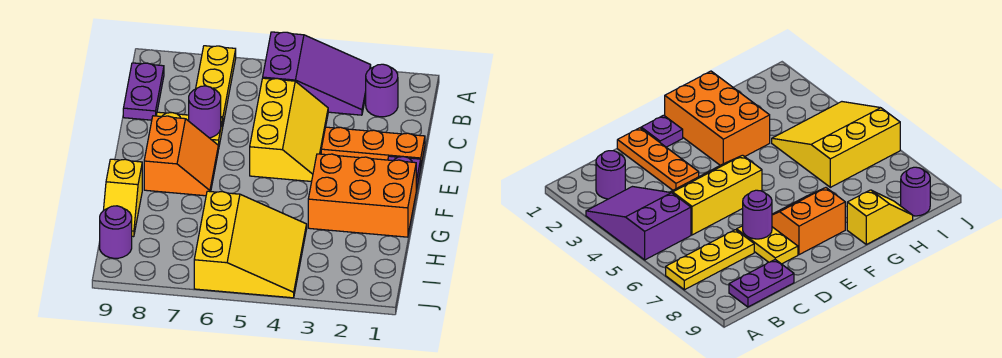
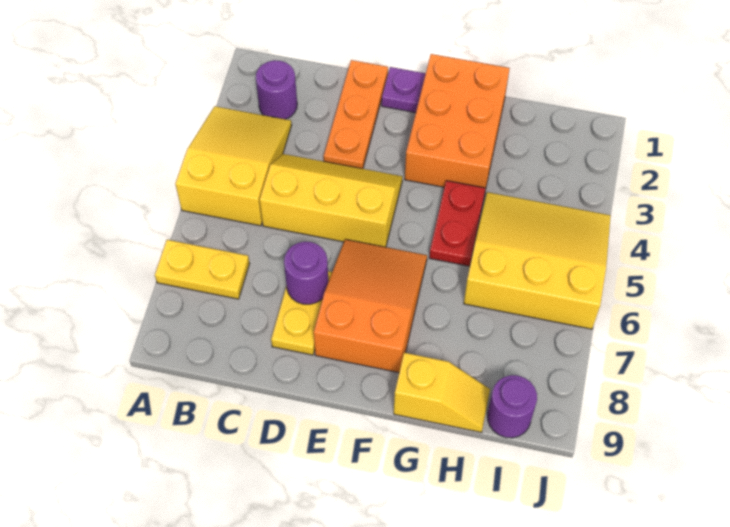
purple slope A3:B5 level 1 top 5 -> yellow slope A3:B5 level 1 top 5
yellow plate A7:C7 level 1 -> yellow plate A7:B7 level 1
purple plate B9:C9 level 1 -> none
orange slope E7:F8 level 1 top 8 -> orange slope E6:F8 level 1 top 8
none -> red plate G4:G5 level 1

